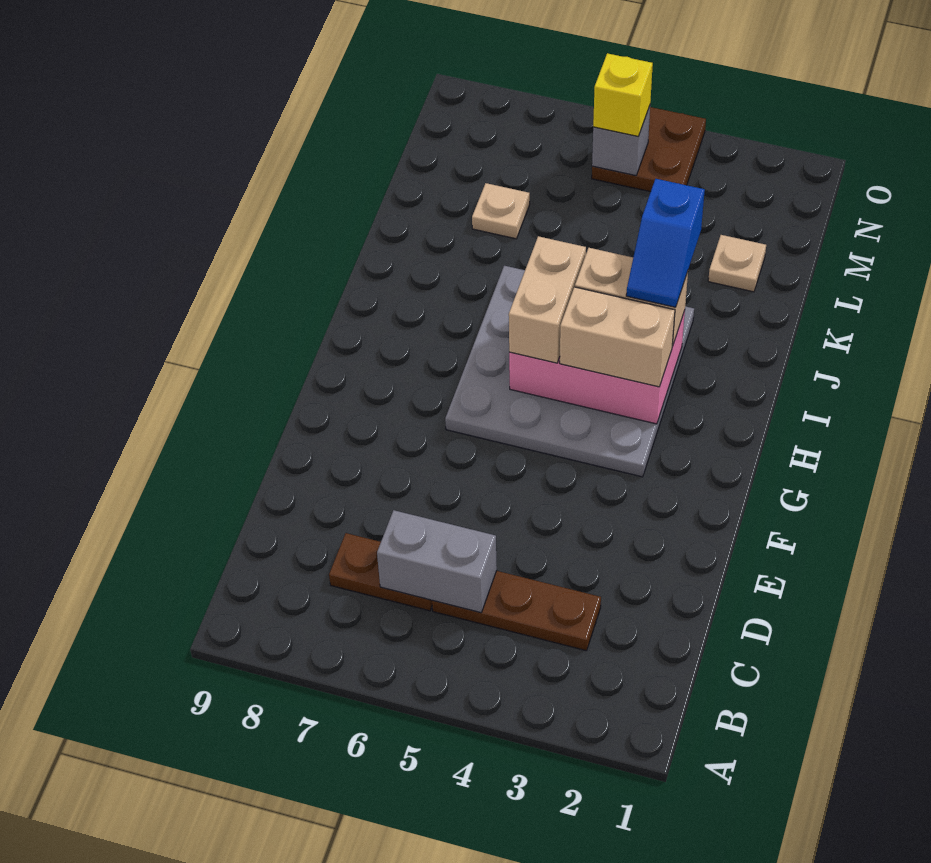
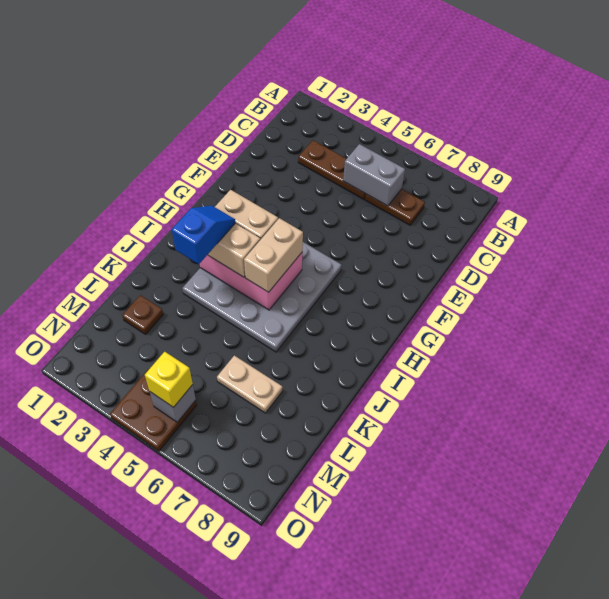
tan plate L2 level 1 -> brown plate L2 level 1
tan plate L7 level 1 -> tan plate L6:L7 level 1

